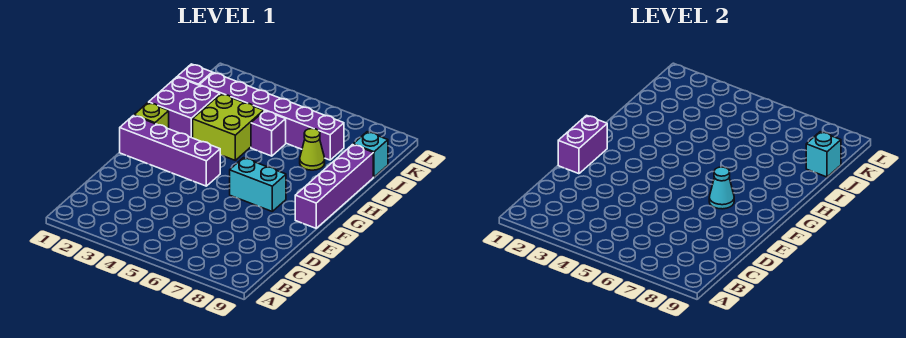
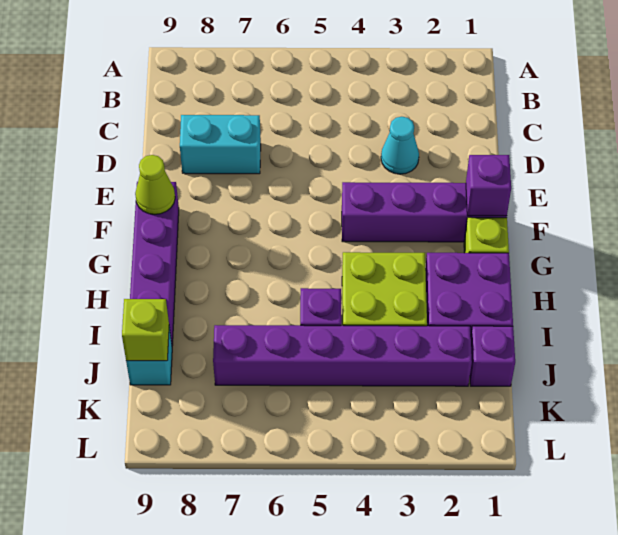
purple brick E1:F1 level 2 -> purple brick F1 level 2
cyan brick F6:F7 level 1 -> cyan brick D7:D8 level 1
cyan cone F7 level 2 -> cyan cone D3 level 1
lime cone I7 level 1 -> lime cone F9 level 2
cyan brick J9 level 2 -> lime brick J9 level 2

